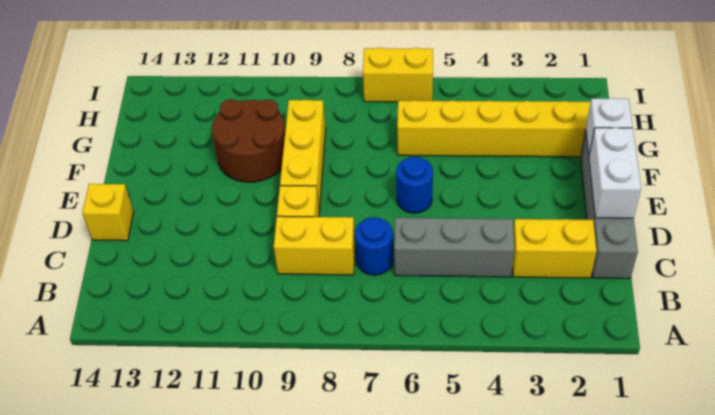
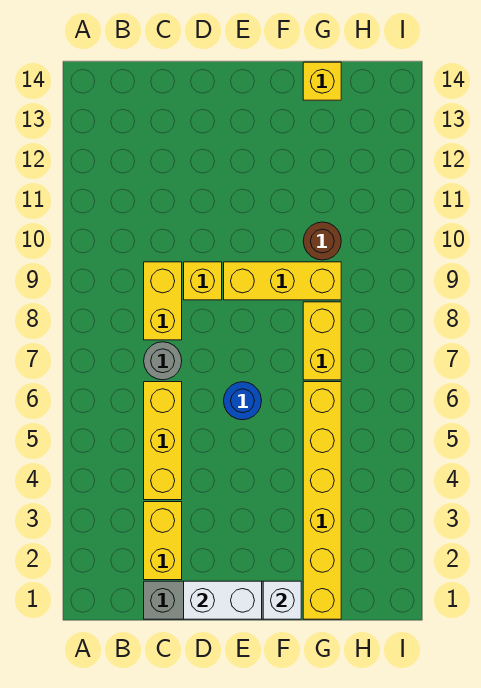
grey brick C4:C6 level 1 -> yellow brick C4:C6 level 1
blue round brick C7 level 1 -> grey round brick C7 level 1
yellow brick D14 level 1 -> yellow brick G14 level 1
brown round brick F10:G11 level 1 -> brown round brick G10 level 1
yellow brick I6:I7 level 1 -> yellow brick G7:G8 level 1

